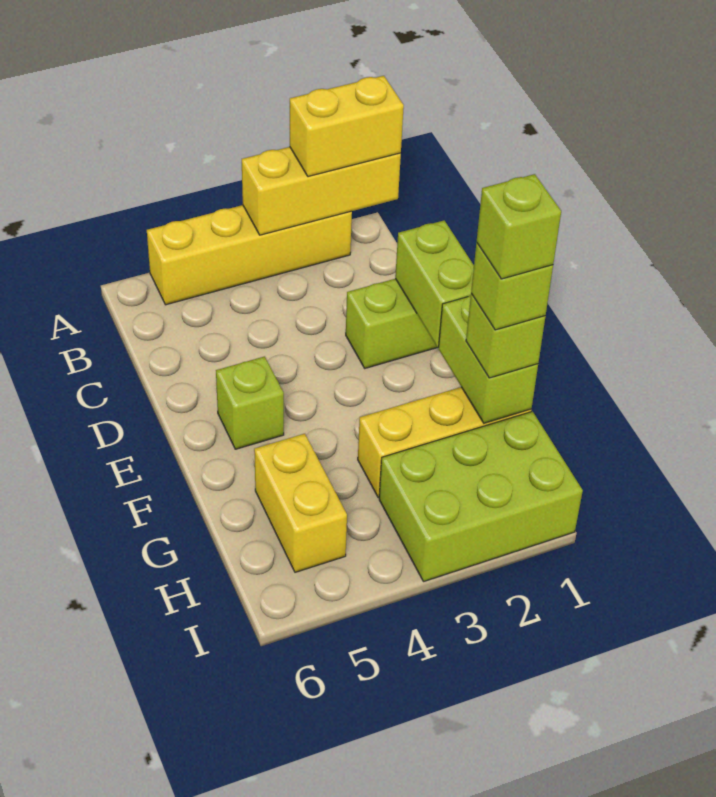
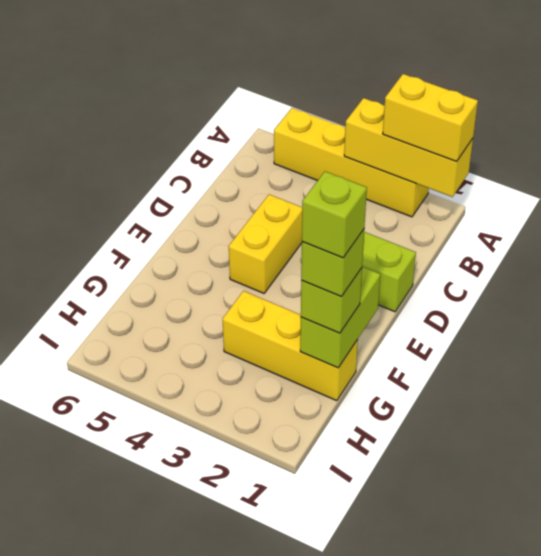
lime brick D1:E1 level 2 -> none
lime brick E5 level 1 -> none
yellow brick G5:H5 level 1 -> yellow brick D4:E4 level 1
lime brick H1:I3 level 1 -> none

